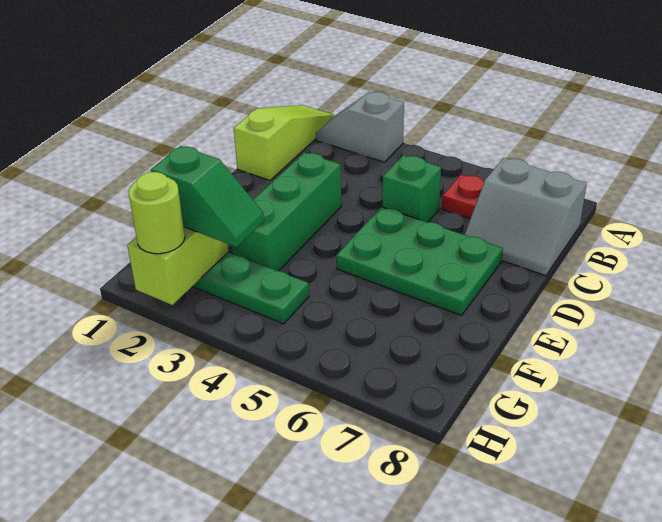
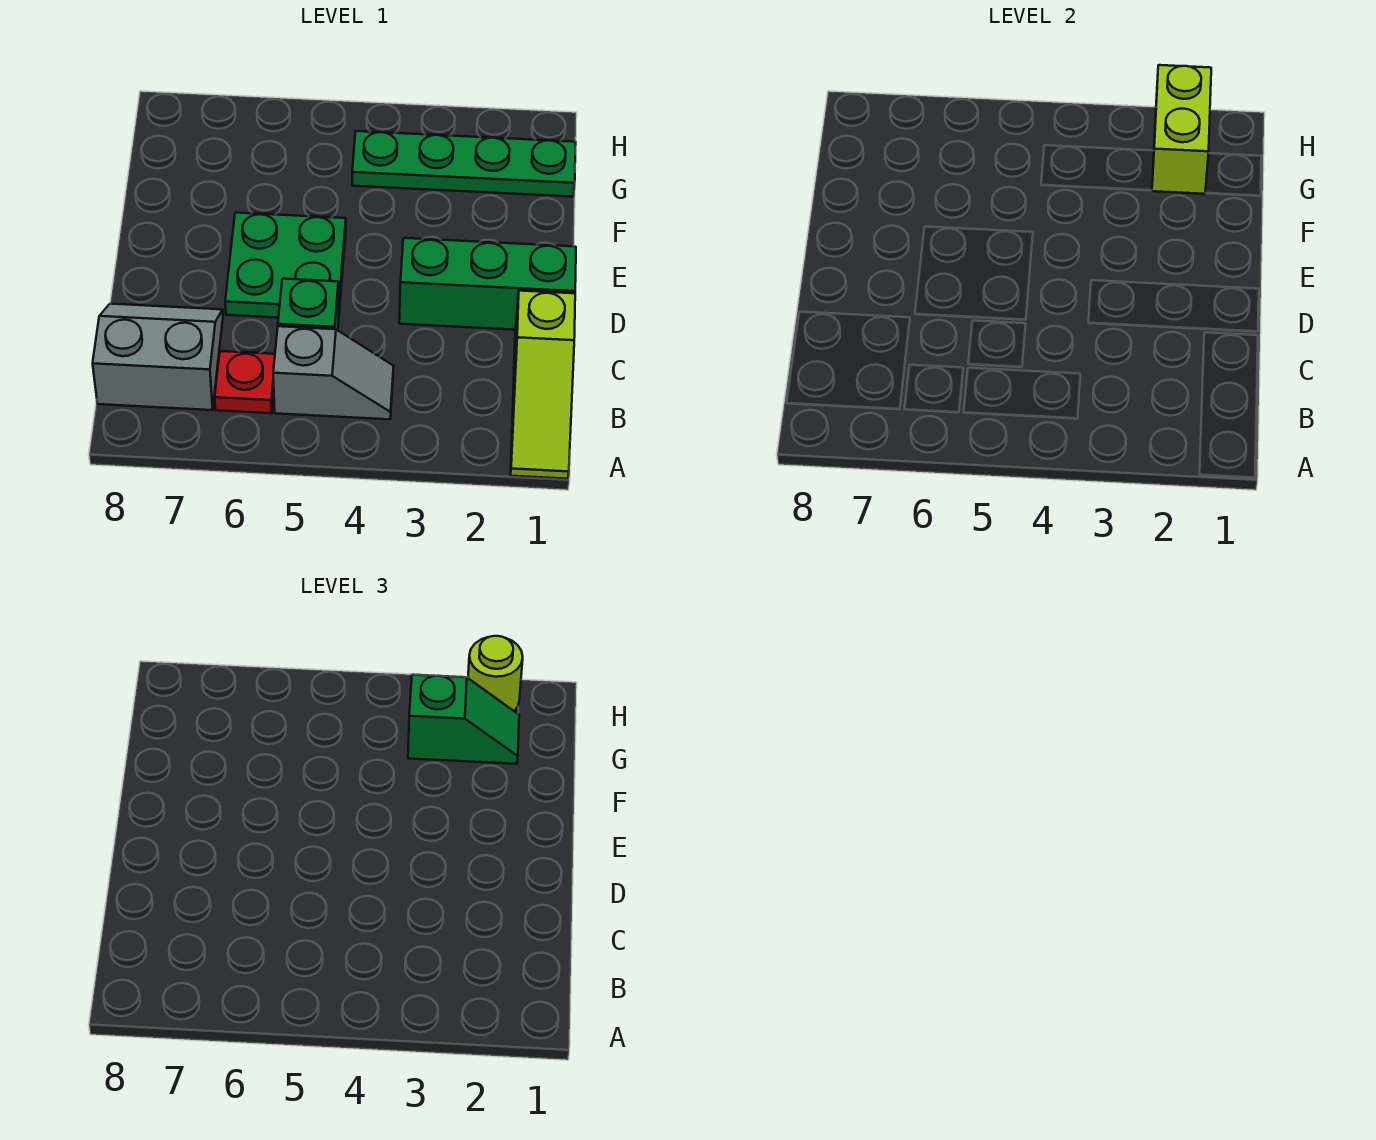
grey slope A2:A3 level 1 top 3 -> grey slope B4:B5 level 1 top 5
green brick D3:F3 level 1 -> green brick D1:D3 level 1
green plate D5:E7 level 1 -> green plate D5:E6 level 1
green slope G2:G3 level 3 top 2 -> green slope G2:G3 level 3 top 3

